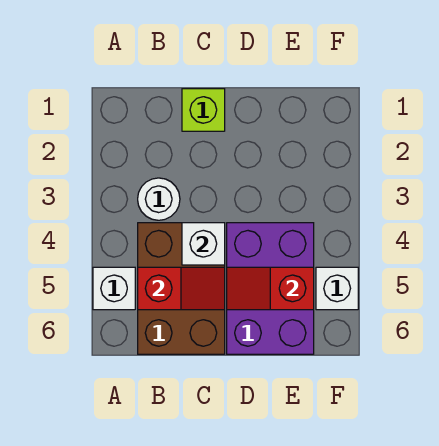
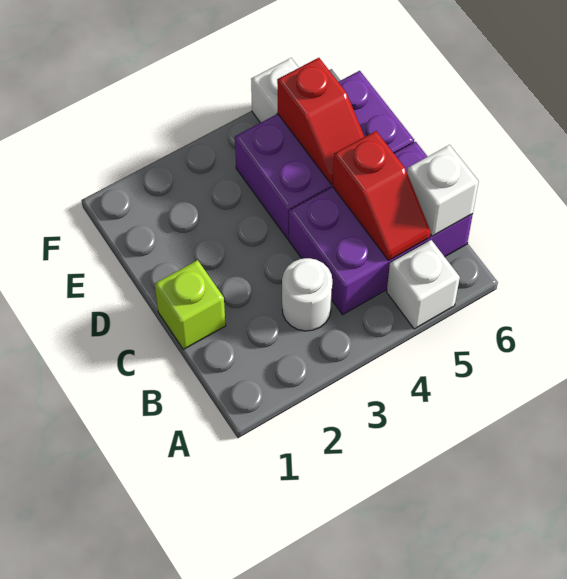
brown brick B4:C6 level 1 -> purple brick B4:C6 level 1
red slope B5:C5 level 2 top B -> red slope B5:C5 level 2 top C
white brick C4 level 2 -> white brick B6 level 2

